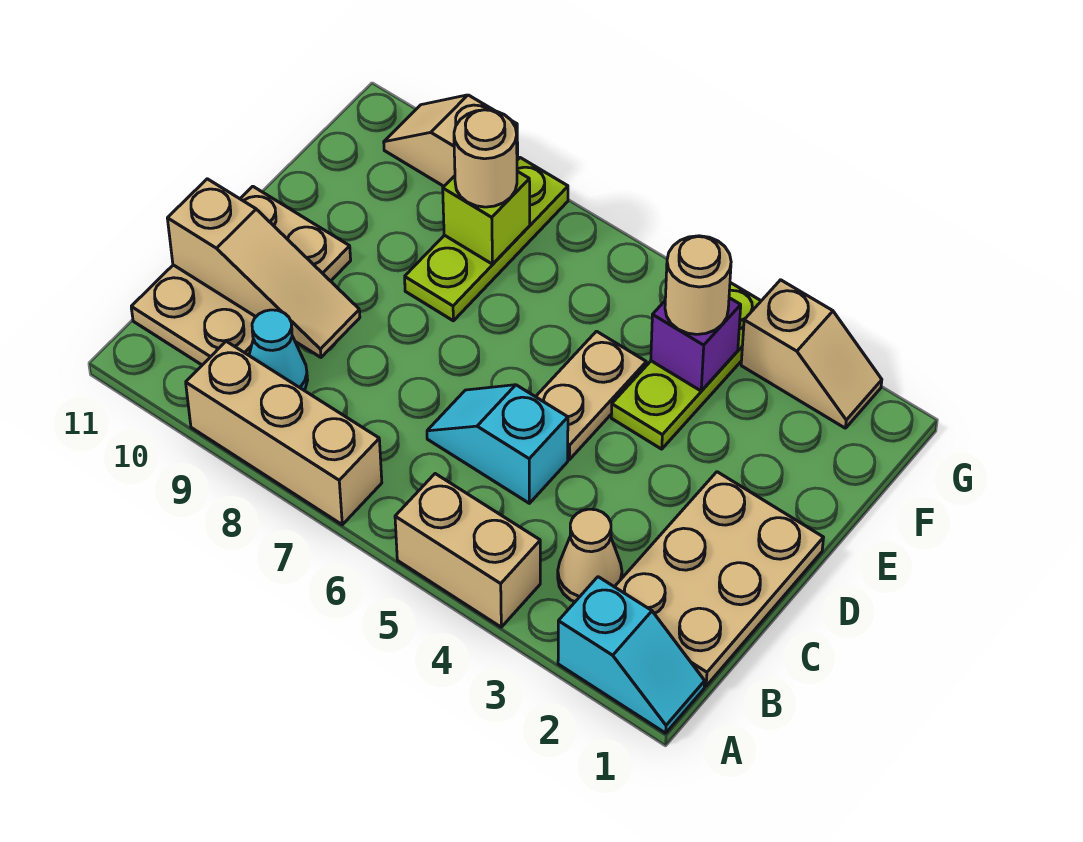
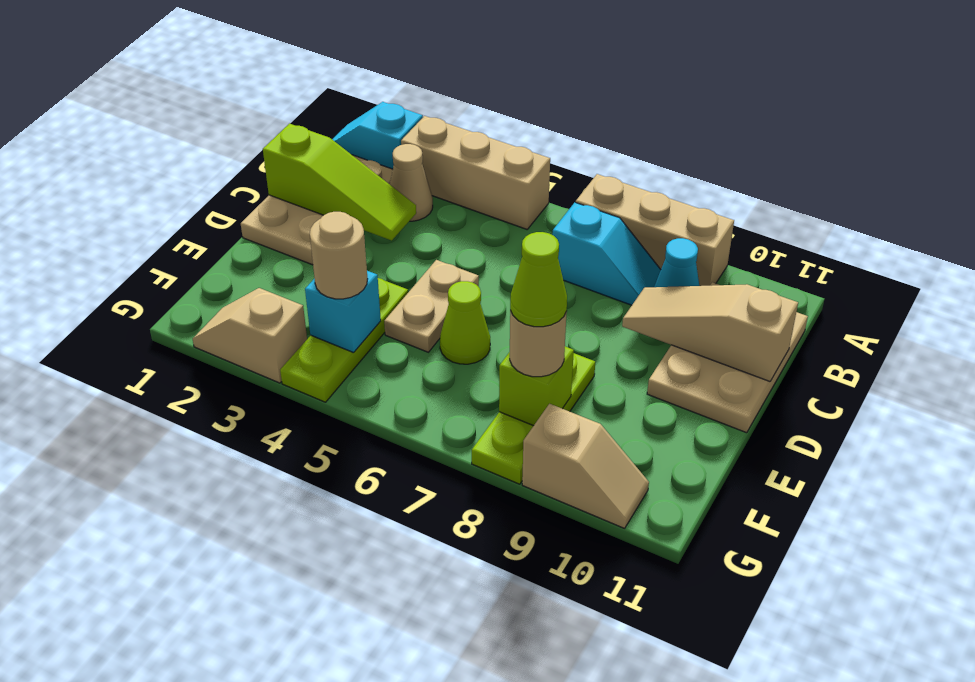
tan brick A4:A5 level 1 -> tan brick A3:A5 level 1
none -> lime slope C1:C3 level 2 top 1
cyan slope C5:C6 level 1 top 5 -> cyan slope B7:B8 level 1 top 7
none -> lime cone E6 level 1
purple brick F4 level 2 -> cyan brick F4 level 2
none -> lime cone F8 level 4

